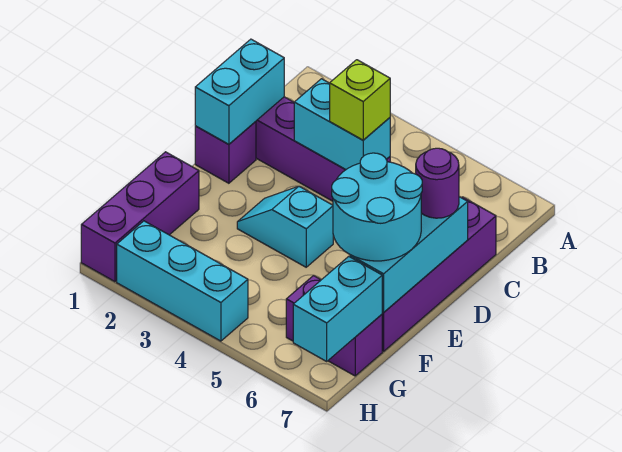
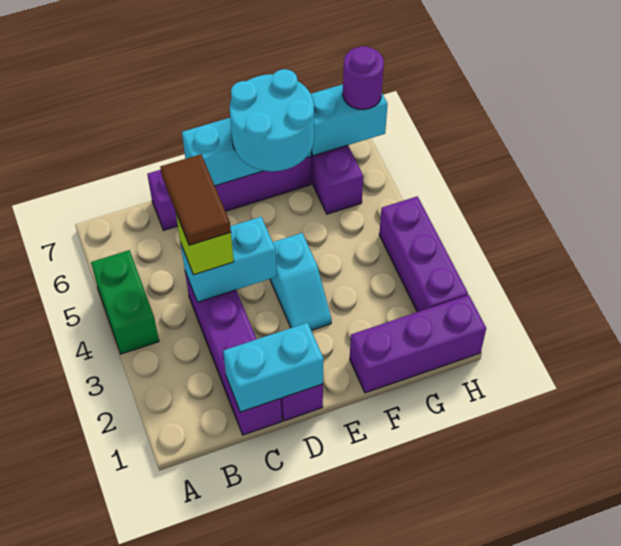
none -> green brick A4:A5 level 1
cyan brick C3:C4 level 2 -> cyan brick C4:D4 level 2
none -> brown tile C4:C5 level 4
purple round brick D7 level 3 -> purple round brick H7 level 3
cyan brick H2:H4 level 1 -> purple brick H2:H4 level 1

